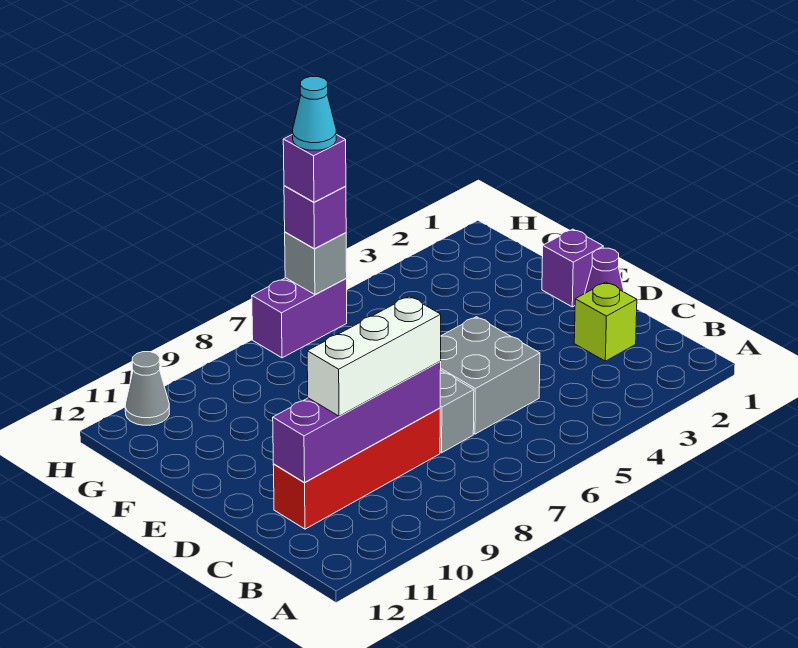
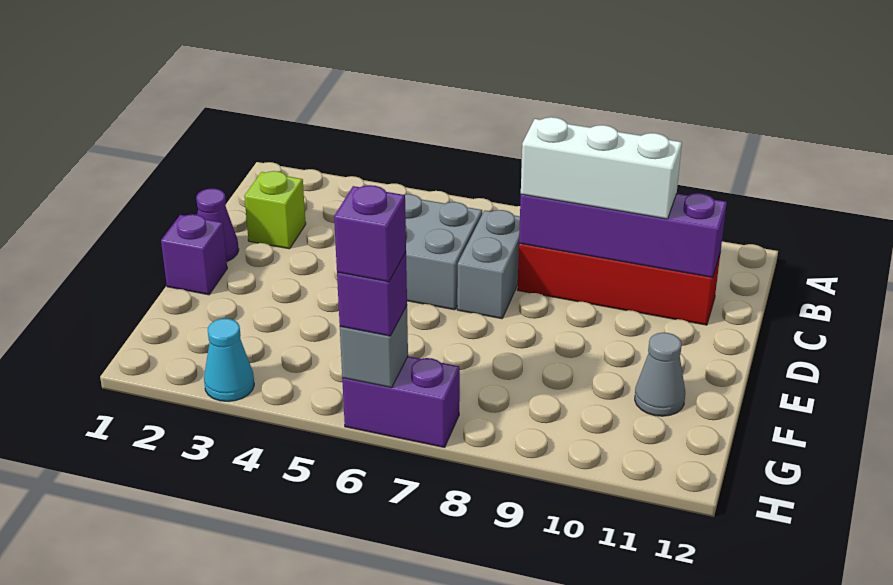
cyan cone H6 level 5 -> cyan cone H3 level 1
grey cone H11 level 1 -> grey cone F11 level 1

